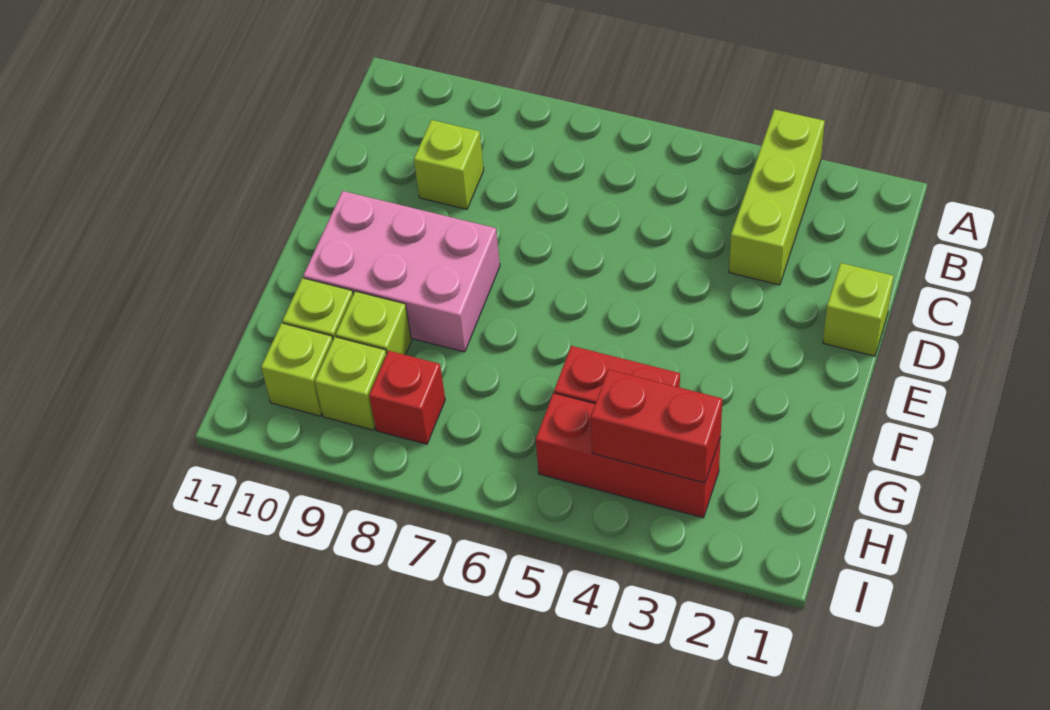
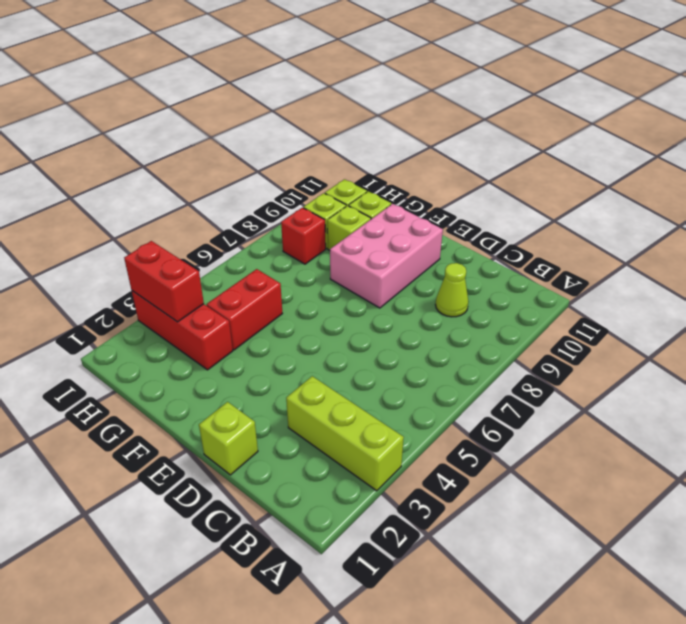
lime brick C9 level 1 -> lime cone C9 level 1
red brick H3:H5 level 1 -> red brick G3:I3 level 1
red brick H3:H4 level 2 -> red brick H3:I3 level 2

